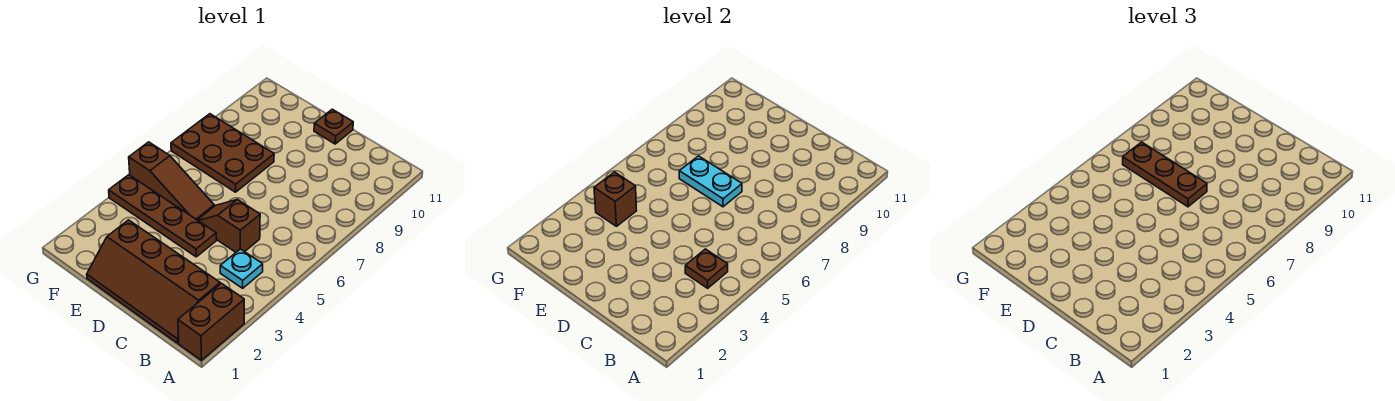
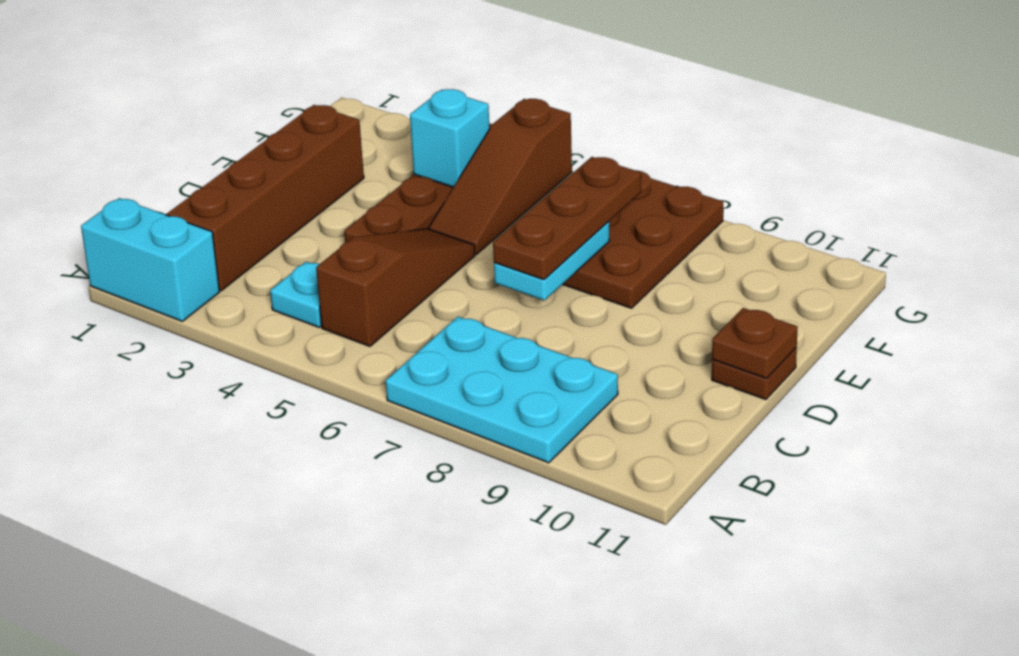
brown brick A1:A2 level 1 -> cyan brick A1:A2 level 1
none -> cyan plate A7:B9 level 1
brown plate B4 level 2 -> brown plate D11 level 2
brown slope C5:D5 level 1 top C -> brown slope B5:D5 level 1 top B
brown brick F4 level 2 -> cyan brick F4 level 2

